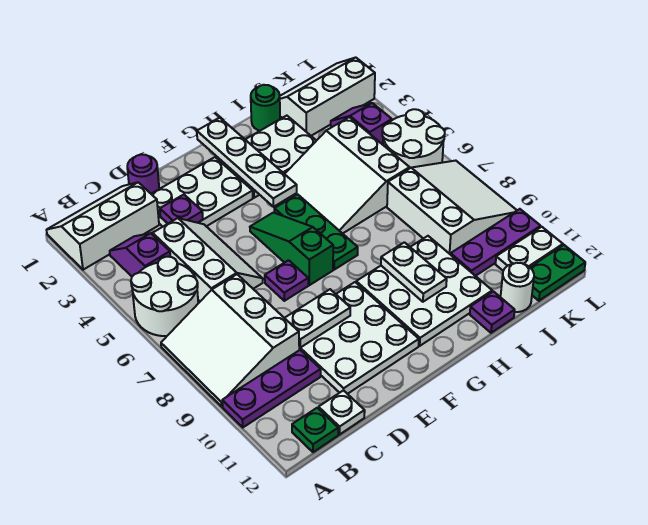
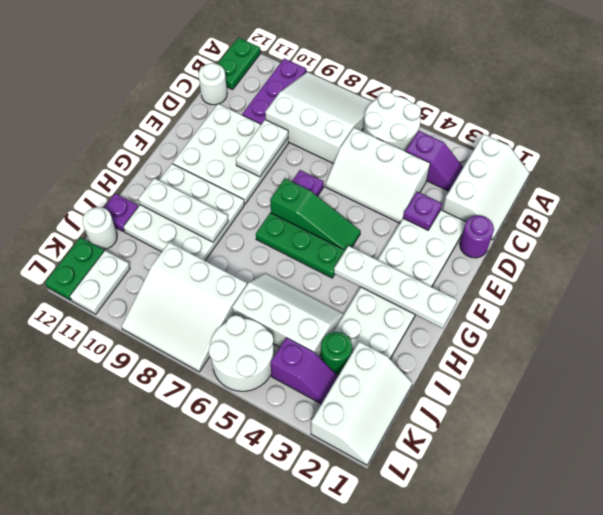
green plate B12 level 1 -> green plate A12:B12 level 1
white plate C12 level 1 -> white round brick C12 level 1
white slope H4:J6 level 1 top J -> white slope I4:J6 level 1 top J
white plate H9:H10 level 2 -> white plate H9:H11 level 2
green round brick I1 level 1 -> green round brick J3 level 1
purple plate J10:L10 level 1 -> none

